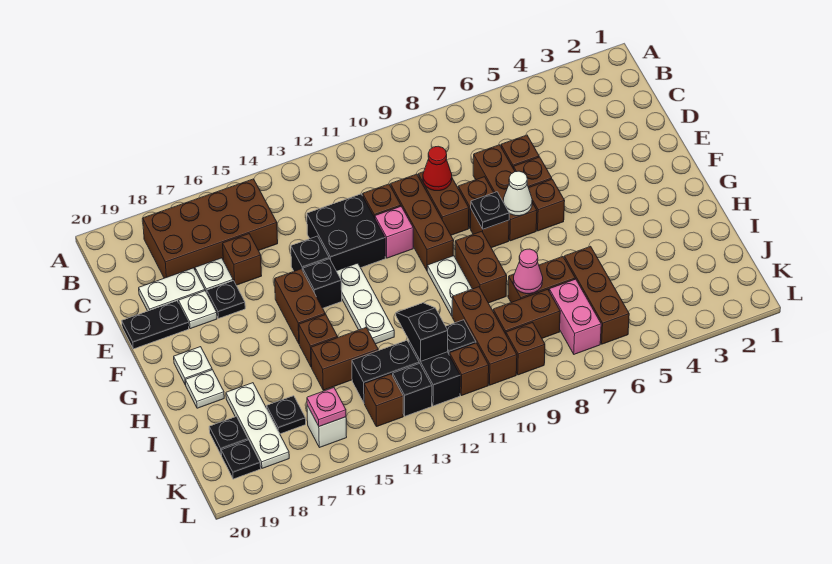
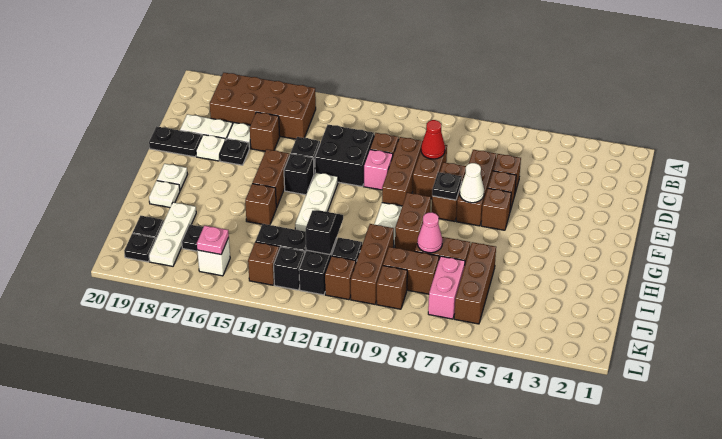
brown brick I14:I15 level 1 -> none

